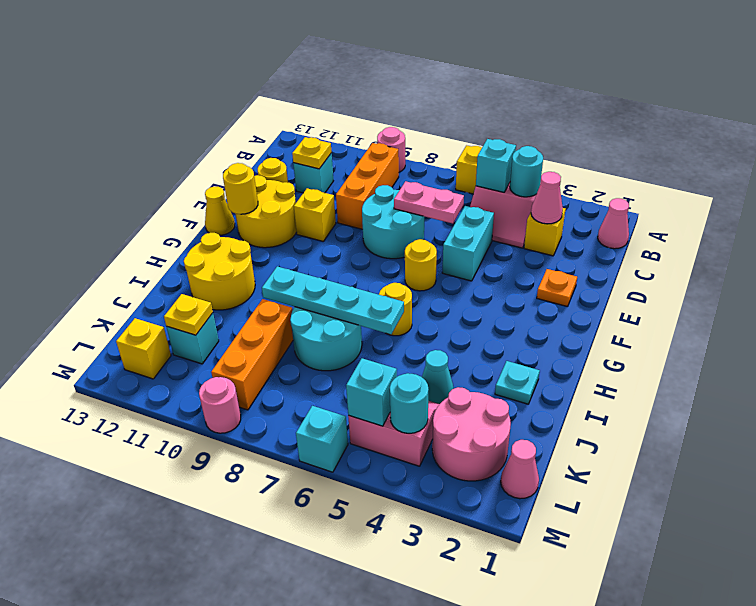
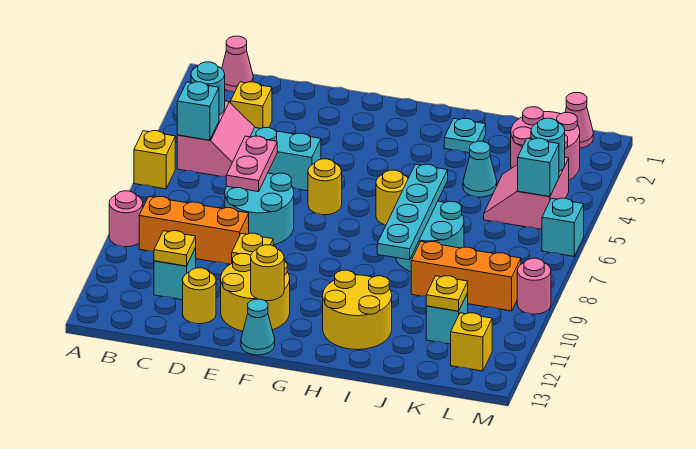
pink cone C3 level 2 -> none
orange plate E2 level 1 -> none
yellow cone F13 level 1 -> cyan cone F13 level 1

